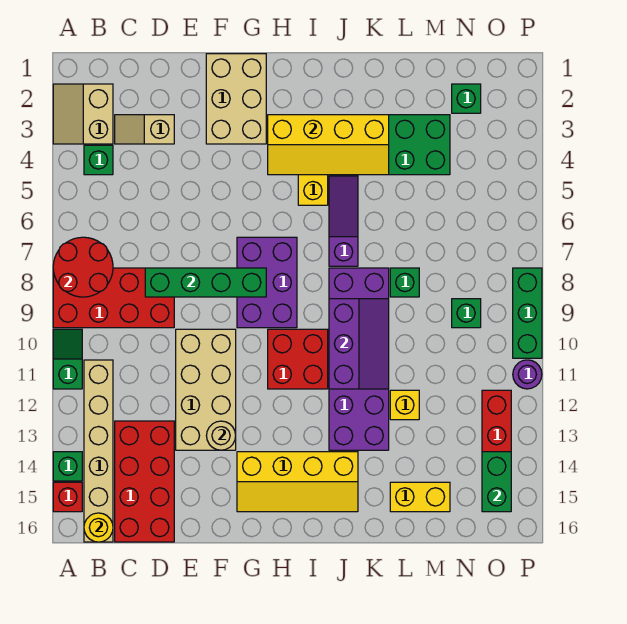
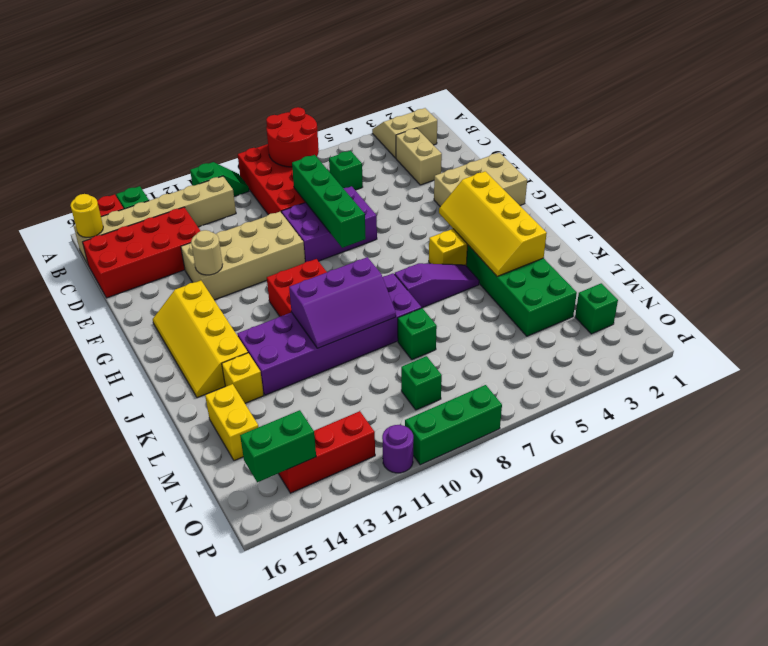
green brick B4 level 1 -> green brick C6 level 1
tan slope C3:D3 level 1 top D -> tan brick C3:D3 level 1
purple brick G7:H9 level 1 -> purple brick E7:F9 level 1
yellow brick L12 level 1 -> yellow brick K14 level 1

